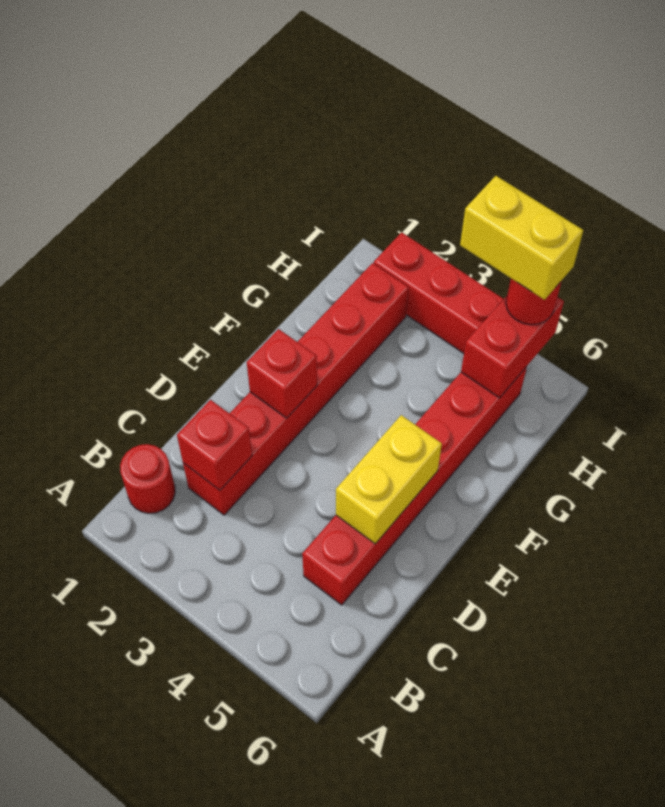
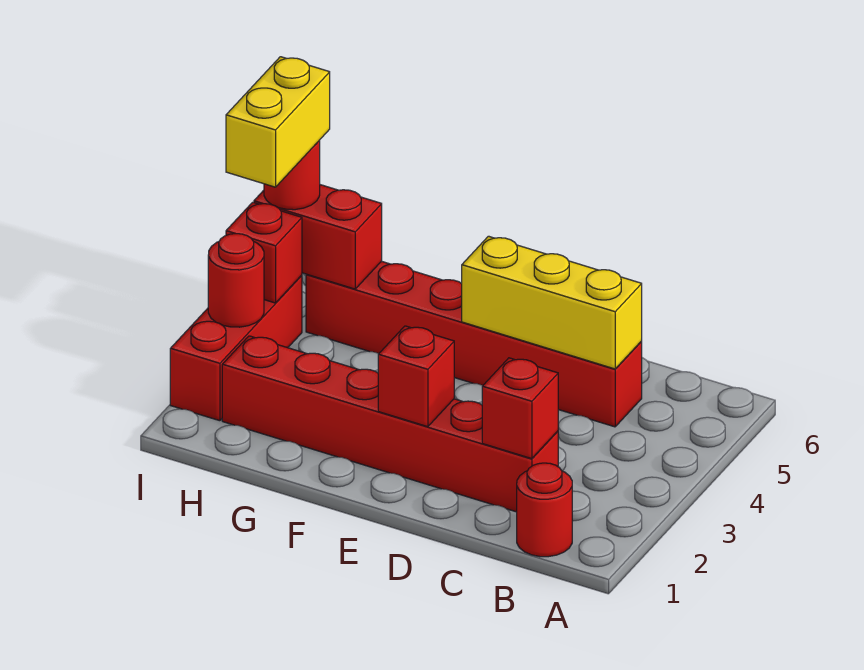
yellow brick D5:E5 level 2 -> yellow brick C5:E5 level 2
none -> red round brick I3 level 2
none -> red brick I4 level 2

